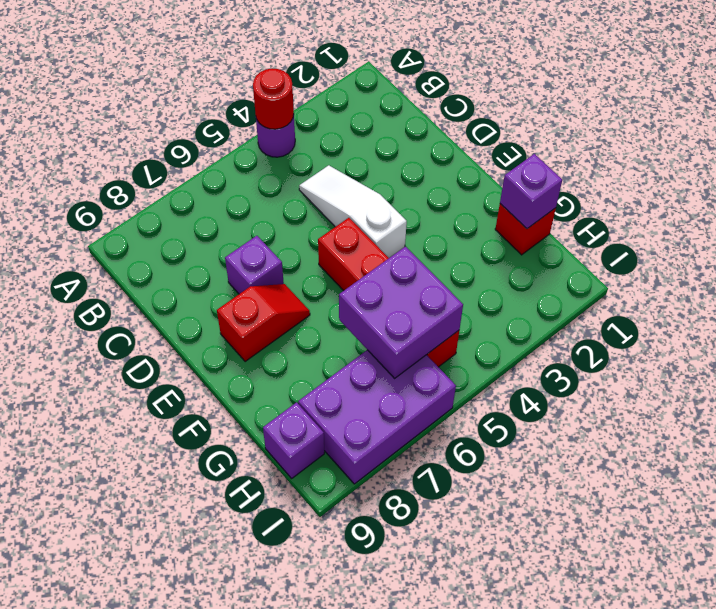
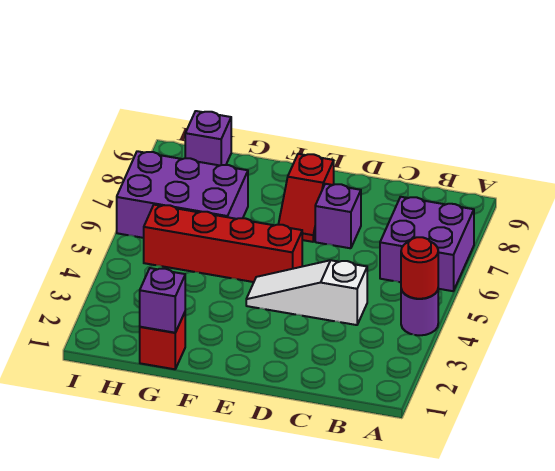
white slope C4:E4 level 1 top E -> white slope C4:E4 level 1 top C
purple brick G5:H6 level 2 -> purple brick A6:B7 level 1
purple brick H6:I8 level 1 -> purple brick G6:I7 level 1

